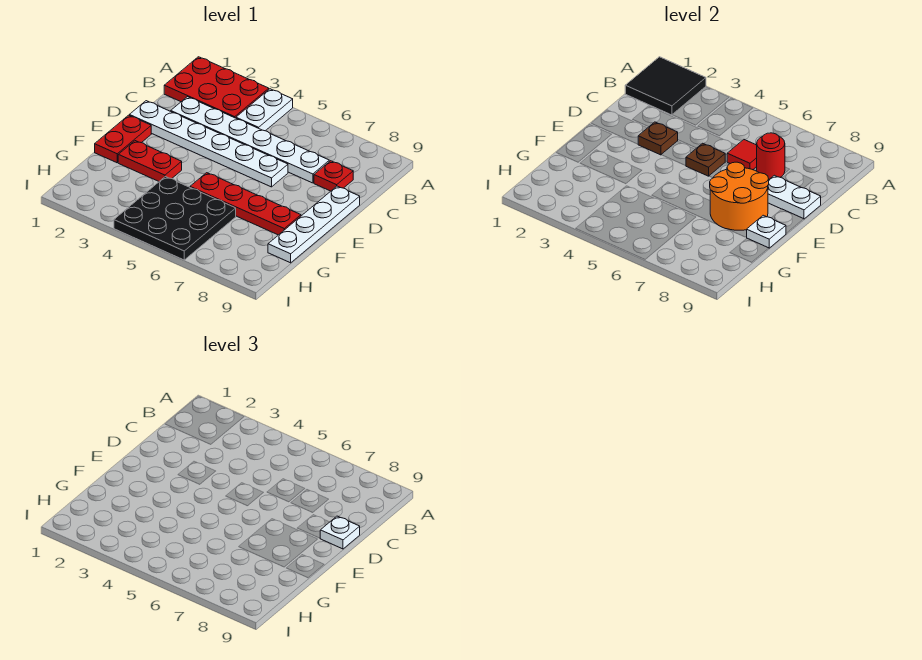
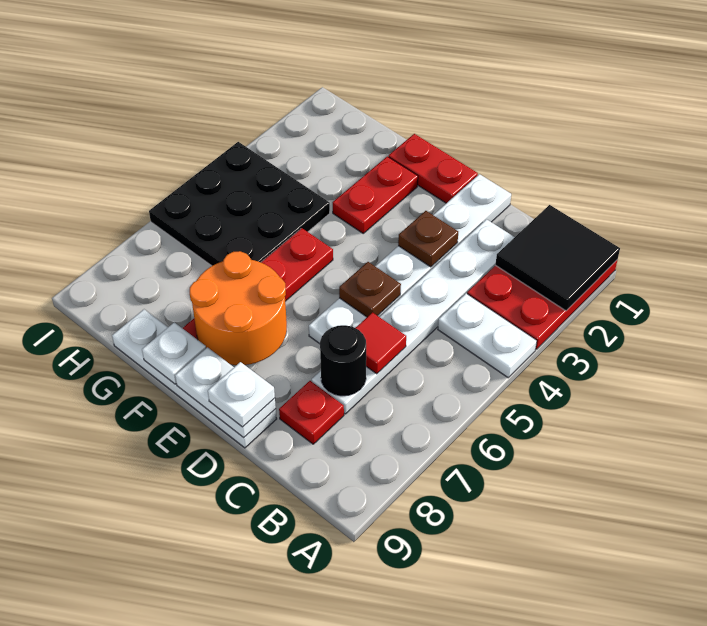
red round brick C7 level 2 -> black round brick C7 level 2
white plate D8:D9 level 2 -> white plate D9:E9 level 2

